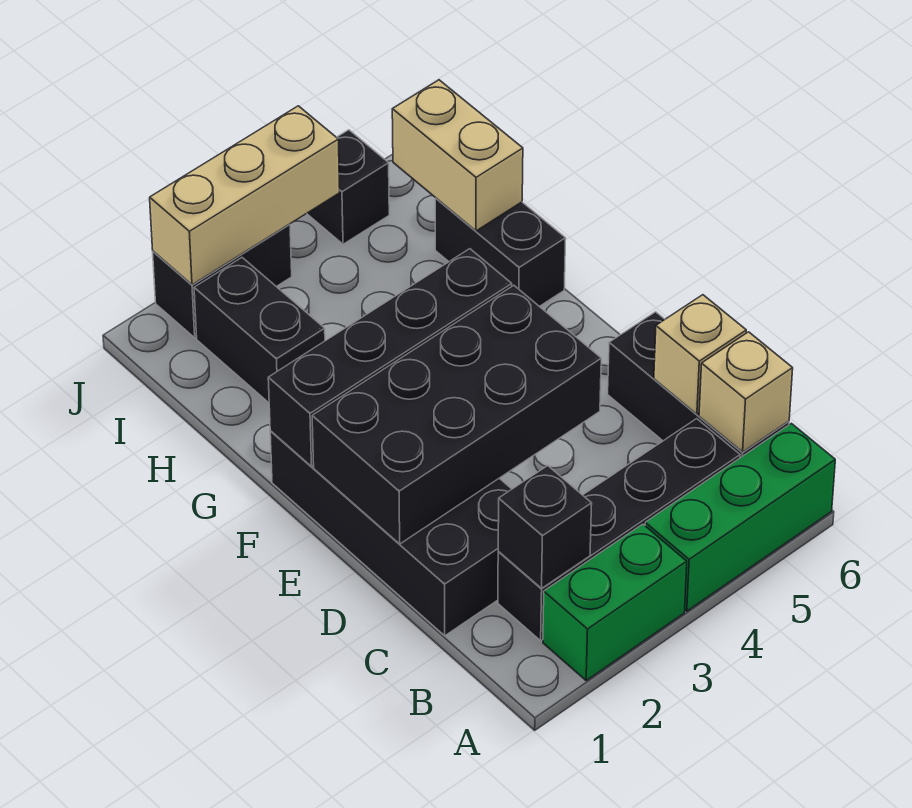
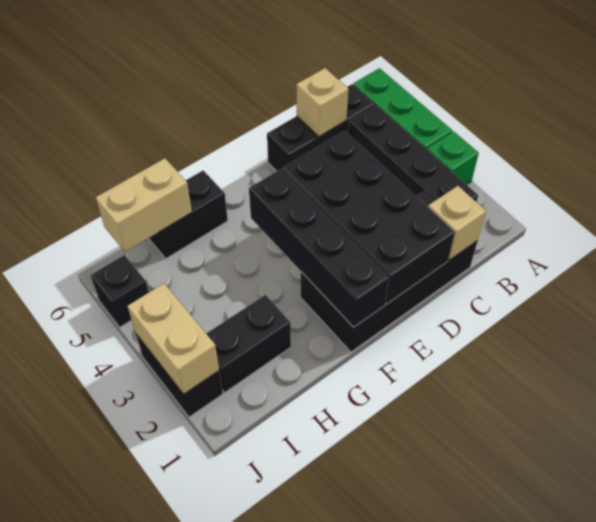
green brick A2:A3 level 1 -> green brick A3 level 1
black brick B2 level 2 -> none
tan brick B6 level 2 -> tan brick C1 level 2
tan brick J2:J4 level 2 -> tan brick J2:J3 level 2

